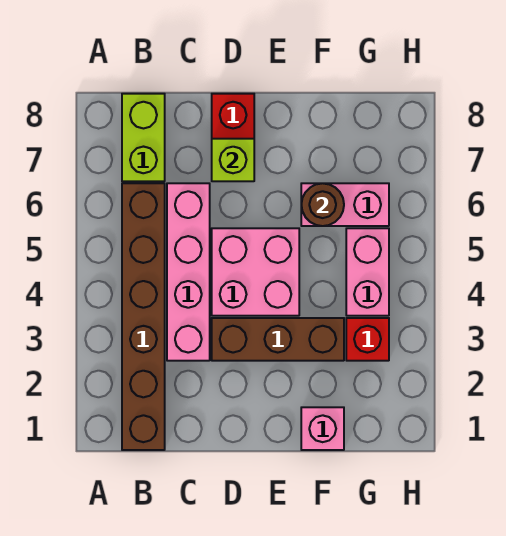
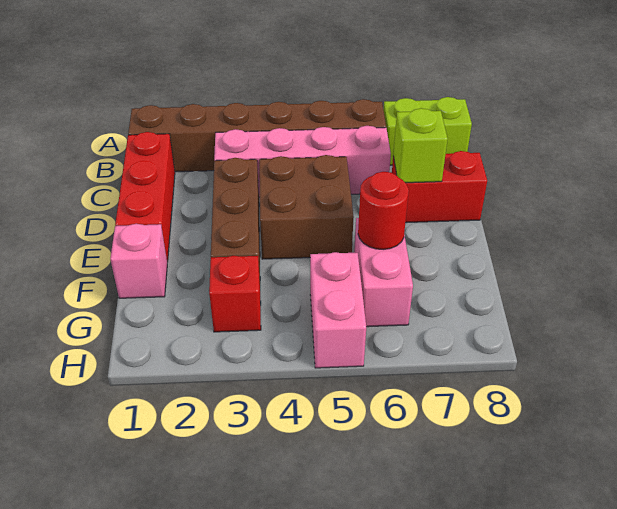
none -> red brick C1:E1 level 1
pink brick D4:E5 level 1 -> brown brick D4:E5 level 1
brown round brick F6 level 2 -> red round brick F6 level 2
pink brick G4:G5 level 1 -> pink brick G5:H5 level 1

